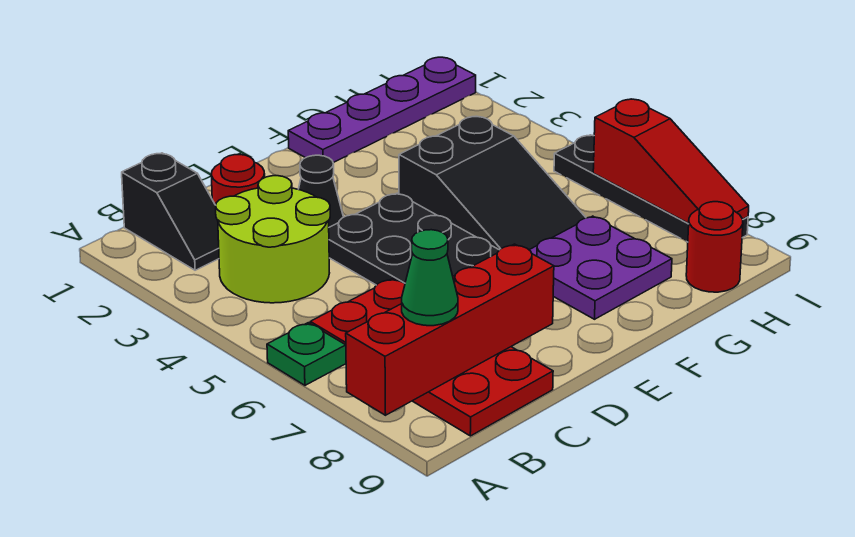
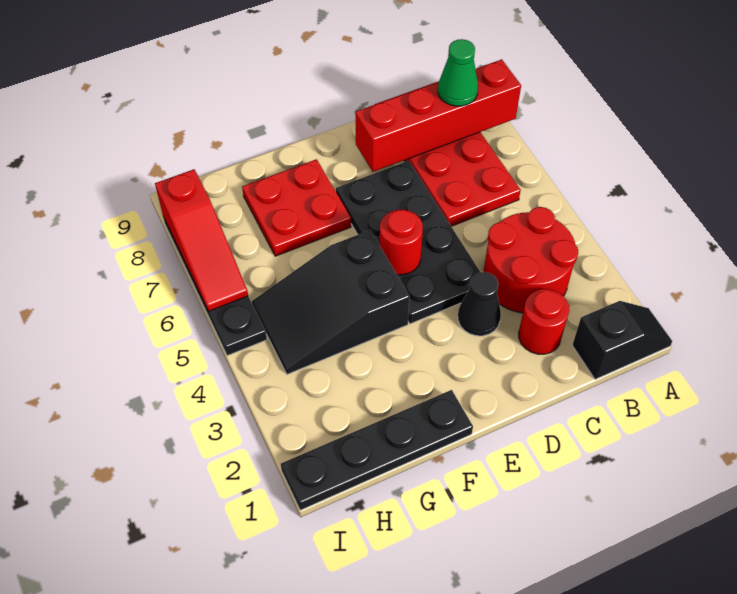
green plate A6 level 1 -> none
black slope B1:B2 level 1 top 1 -> black slope A1:B1 level 1 top B
lime round brick B3:C4 level 1 -> red round brick B3:C4 level 1
purple plate F1:I1 level 1 -> black plate F1:I1 level 1
black slope F4:G6 level 1 top 4 -> black slope F4:H5 level 1 top F
purple plate F7:G8 level 1 -> red plate F7:G8 level 1
red round brick H9 level 1 -> red round brick E5 level 2
red slope I6:I8 level 2 top 6 -> red slope I6:I8 level 2 top 8

